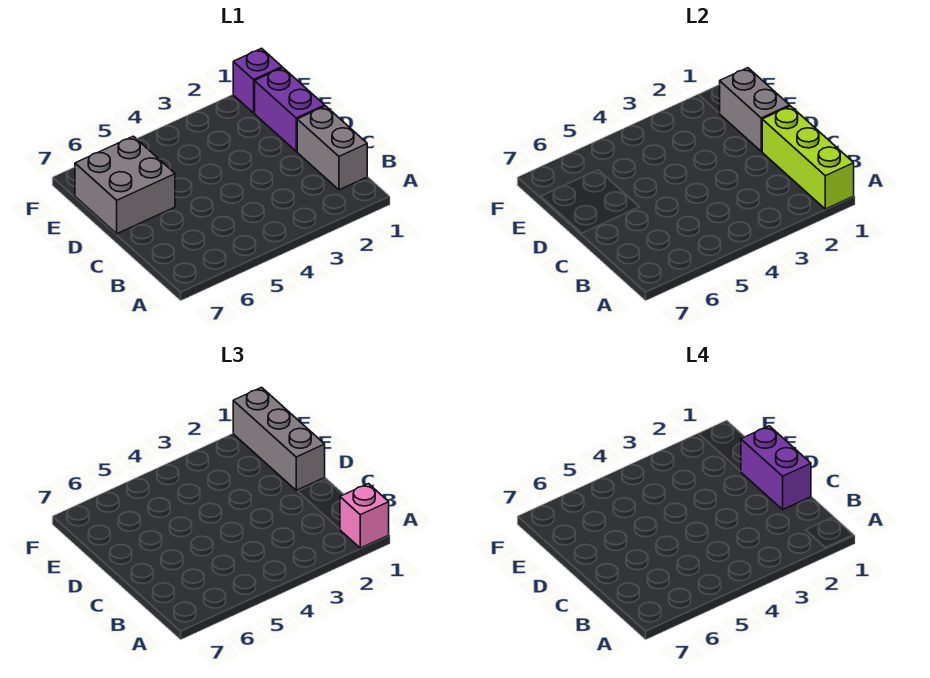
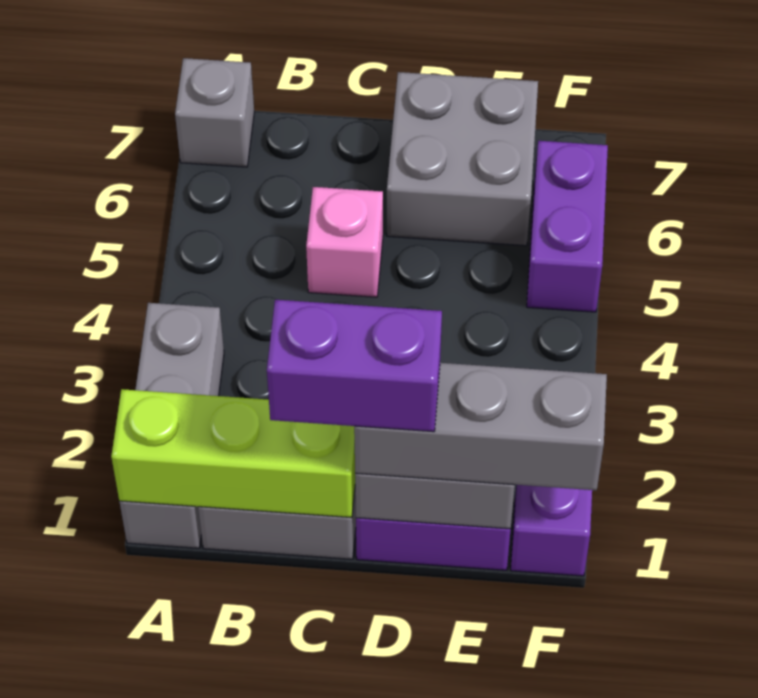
none -> grey brick A1:A3 level 1
pink brick A1 level 3 -> pink brick C5 level 1
none -> grey brick A7 level 1
none -> purple brick F5:F6 level 1

